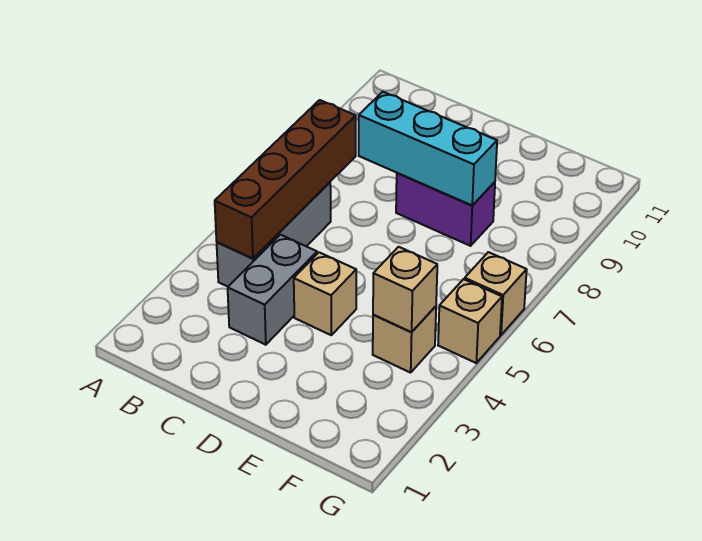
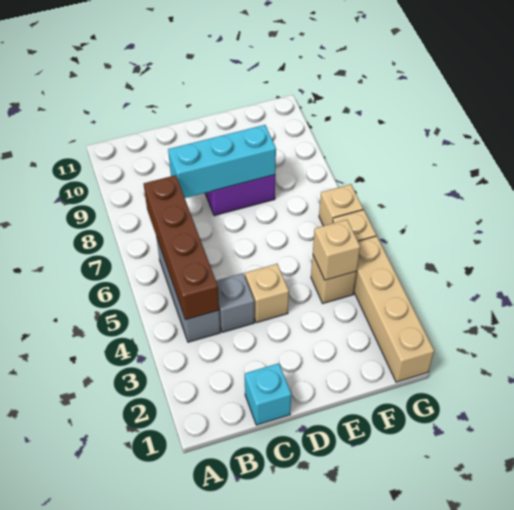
none -> cyan brick C1 level 1
grey brick C3:C4 level 1 -> grey brick C4 level 1
none -> tan brick G1:G4 level 1

